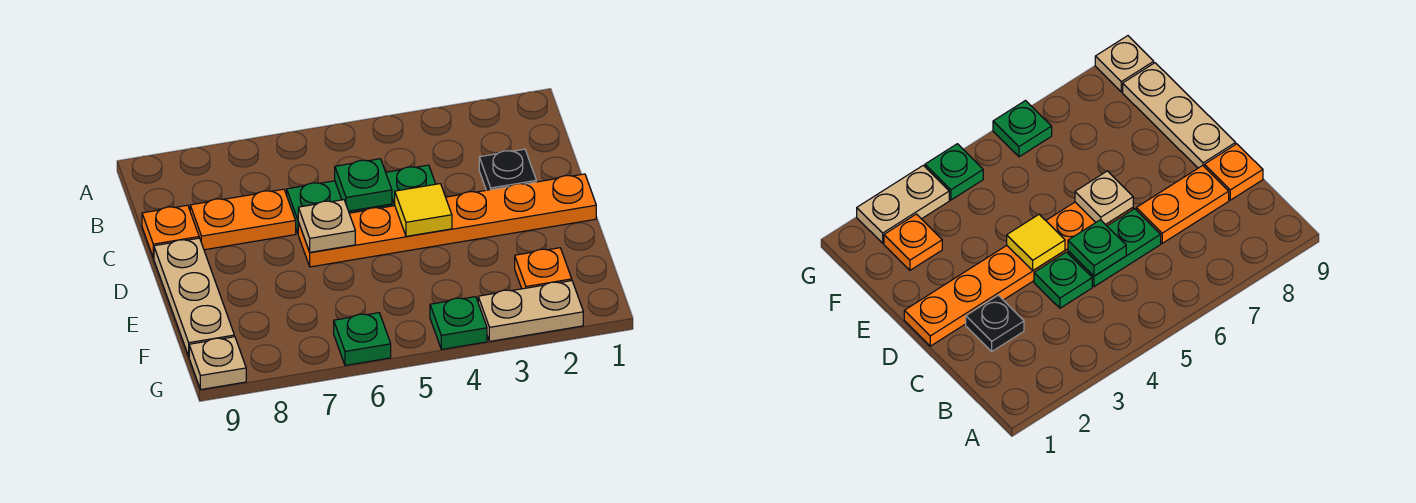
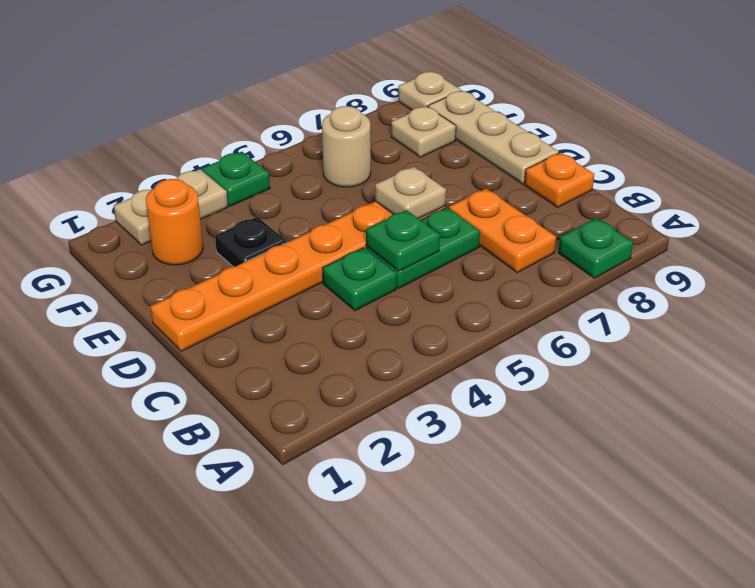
black plate C2 level 1 -> black plate E3 level 1
orange plate C7:C8 level 1 -> orange plate B7:C7 level 1
yellow tile D4 level 2 -> none
orange plate F2 level 1 -> orange round brick F2 level 1
none -> tan round brick F6 level 1
none -> tan plate F8 level 1
green plate G6 level 1 -> green plate A8 level 1

